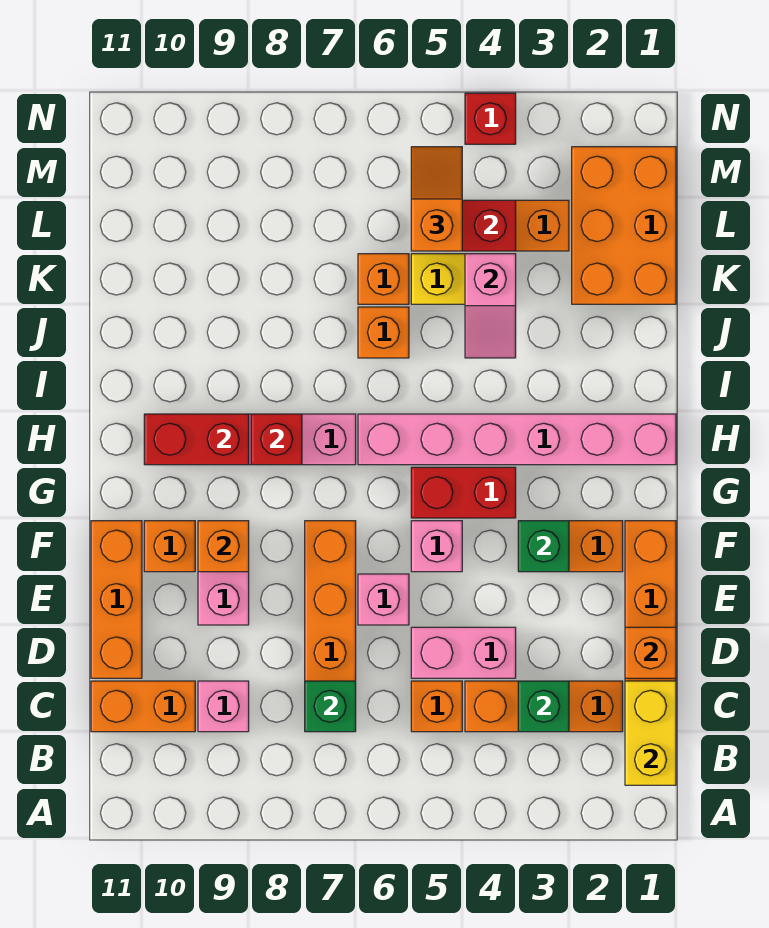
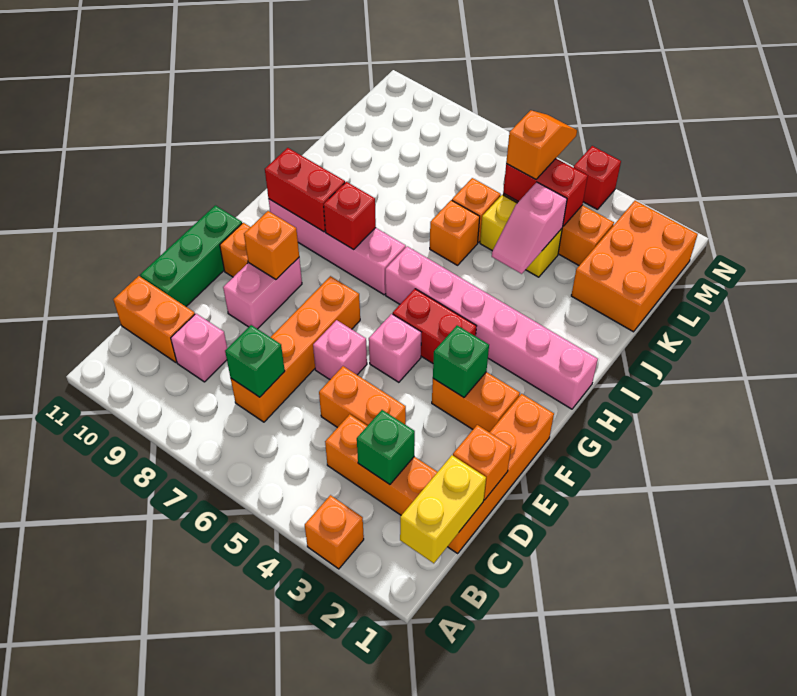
orange brick C5 level 1 -> orange brick A3 level 1
pink brick D4:D5 level 1 -> orange brick D4:D5 level 1
orange brick D11:F11 level 1 -> green brick D11:F11 level 1

